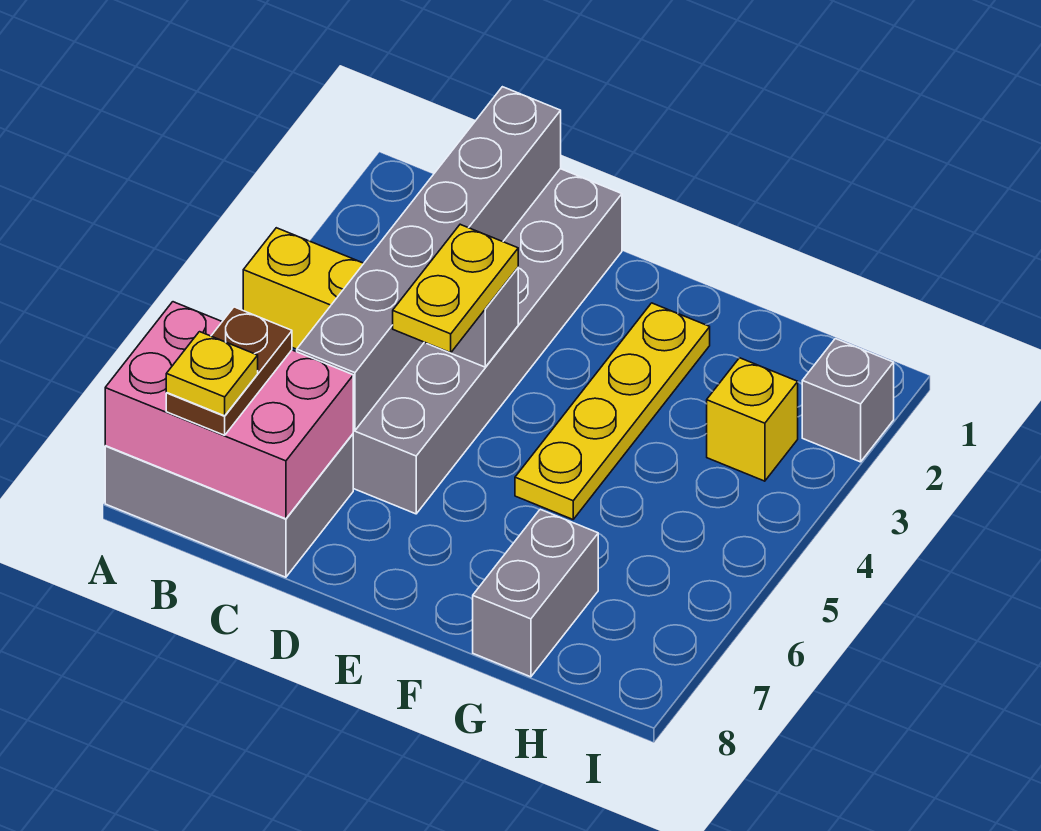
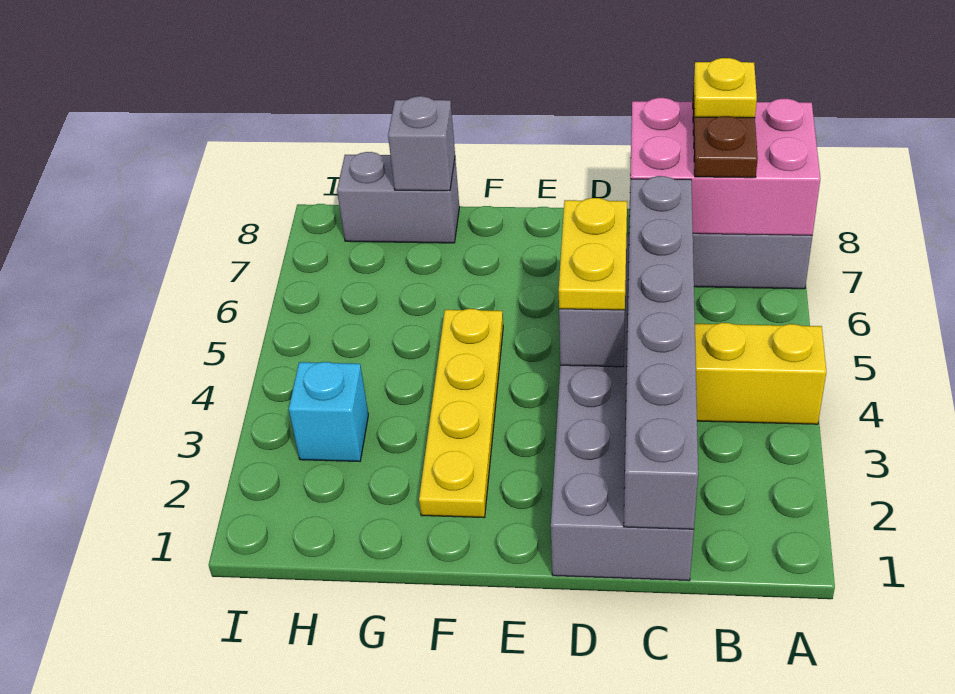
grey brick G7:G8 level 1 -> grey brick G8:H8 level 1
yellow brick H3 level 1 -> cyan brick H3 level 1
grey brick I2 level 1 -> grey brick G8 level 2

